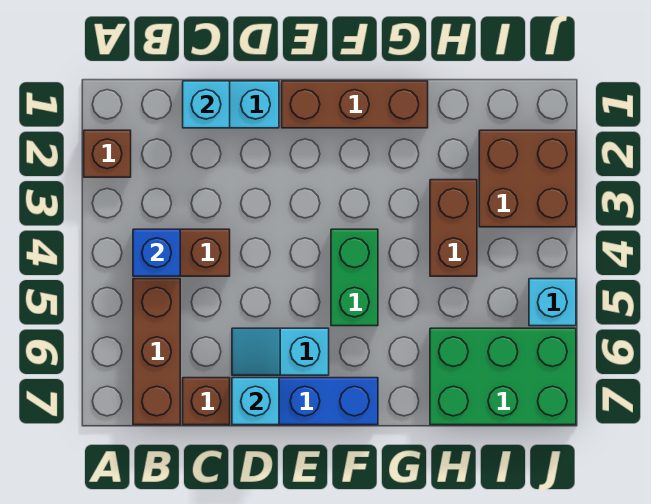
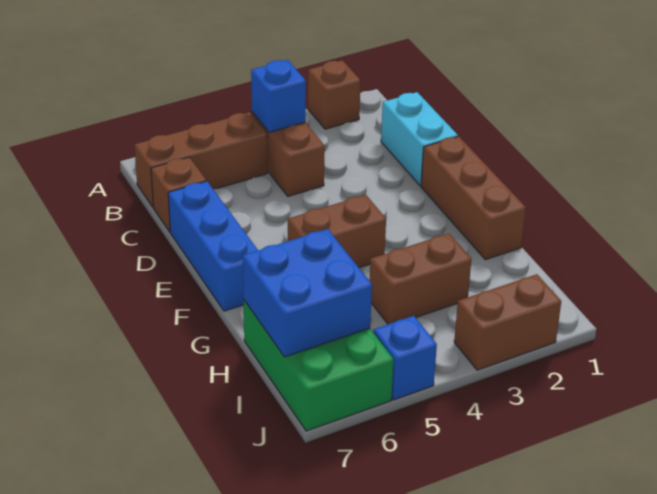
cyan brick C1 level 2 -> none
cyan slope D6:E6 level 1 top E -> none
cyan brick D7 level 2 -> none
green brick F4:F5 level 1 -> brown brick F4:F5 level 1
none -> blue brick H6:I7 level 2
brown brick I2:J3 level 1 -> brown brick J2:J3 level 1
cyan brick J5 level 1 -> blue brick J5 level 1

